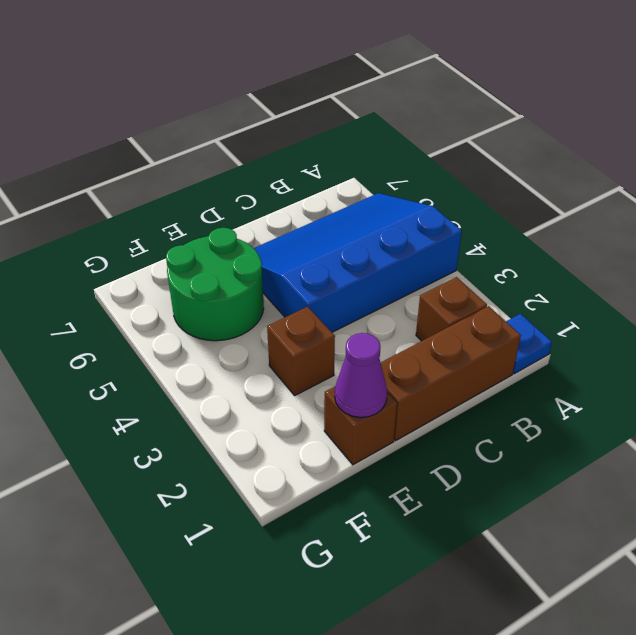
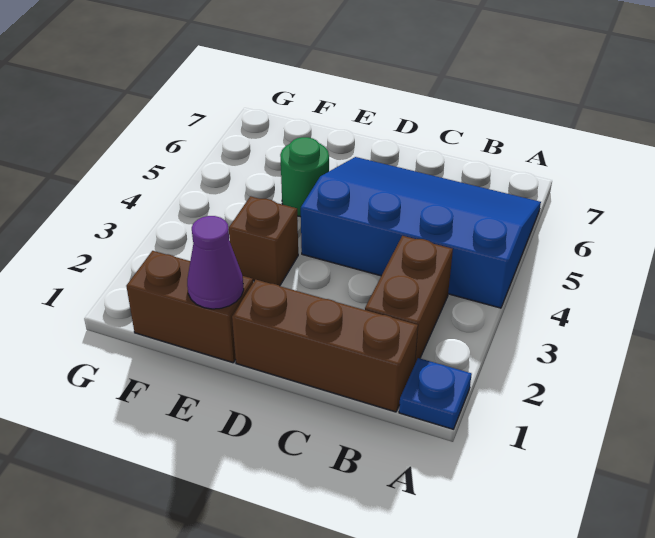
brown brick B2 level 1 -> brown brick B2:B3 level 1
brown brick E1 level 1 -> brown brick E1:F1 level 1
green round brick E5:F6 level 1 -> green round brick E5 level 1

